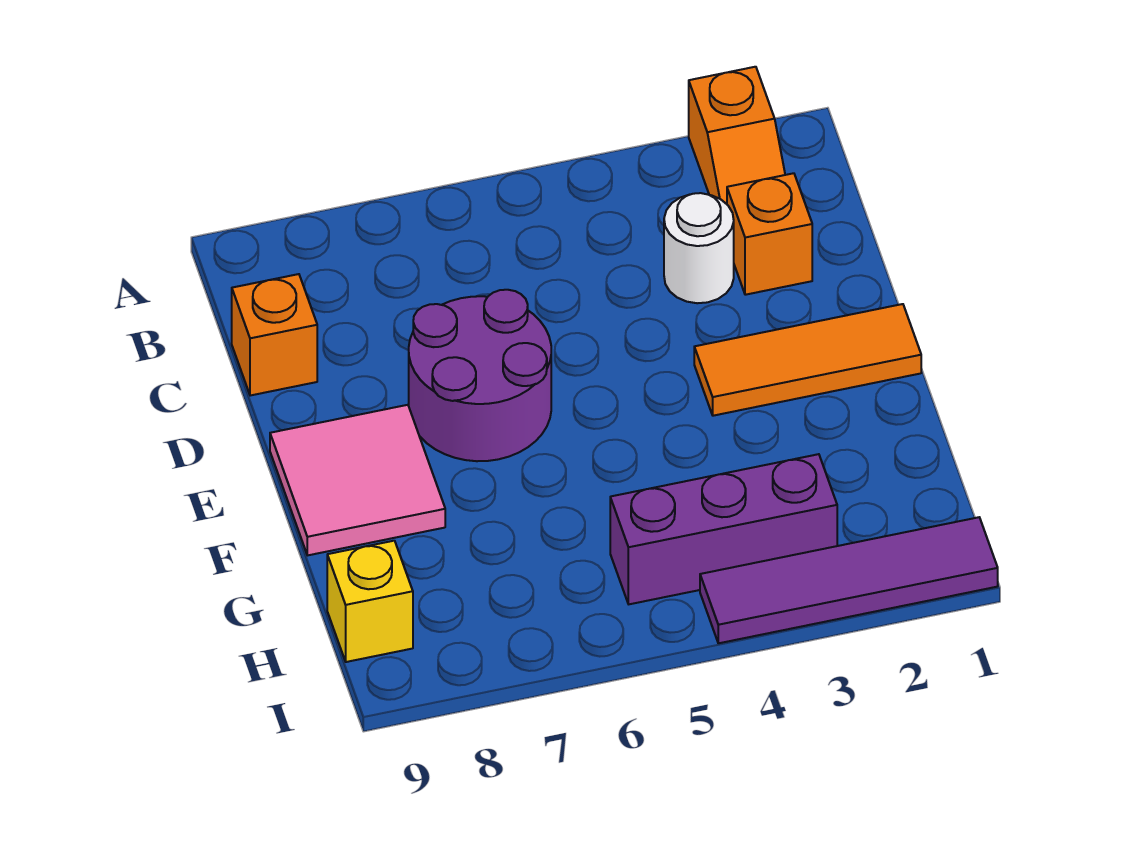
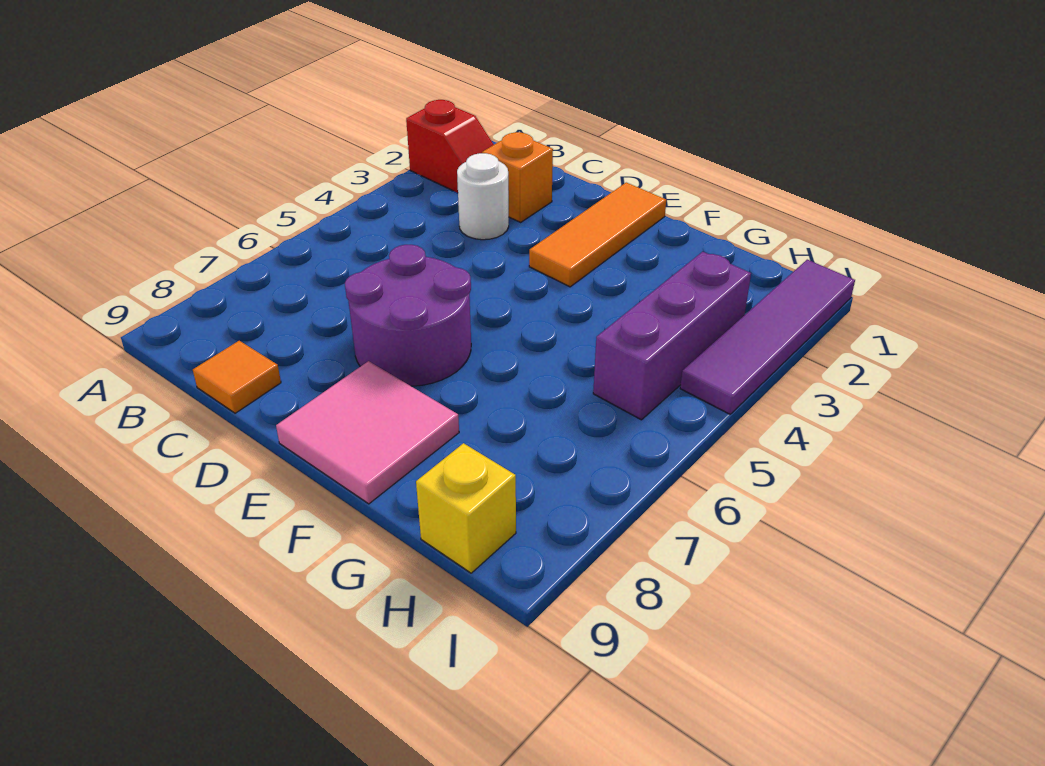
orange slope A2:B2 level 1 top A -> red slope A2:B2 level 1 top A
orange brick C9 level 1 -> orange tile C9 level 1

